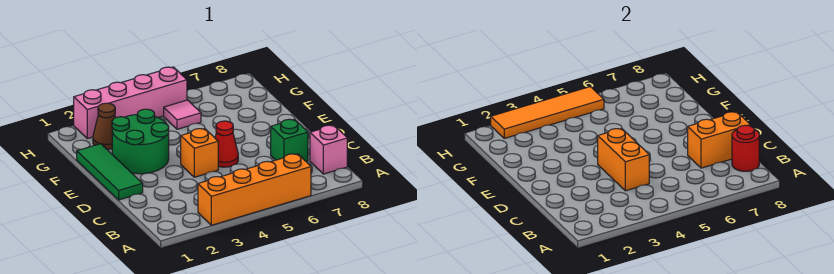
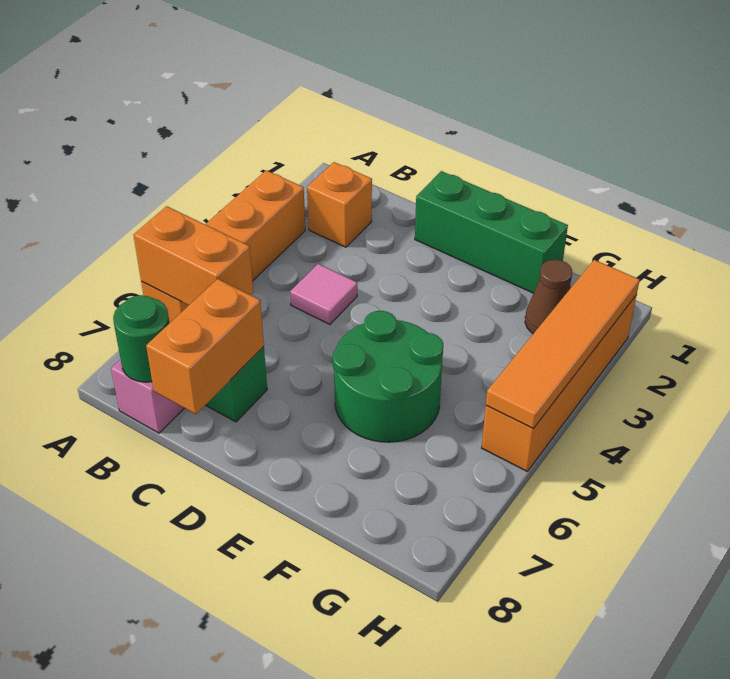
red round brick B8 level 2 -> green round brick B8 level 2
orange brick C4:D4 level 2 -> orange brick A6:B6 level 2
green tile D1:F1 level 1 -> green brick D1:F1 level 1
orange brick D4 level 1 -> orange brick B2 level 1
red cone D5 level 1 -> none
green round brick E2:F3 level 1 -> green round brick E5:F6 level 1
pink tile G5 level 1 -> pink tile C4 level 1
pink brick H2:H5 level 1 -> orange brick H2:H5 level 1

